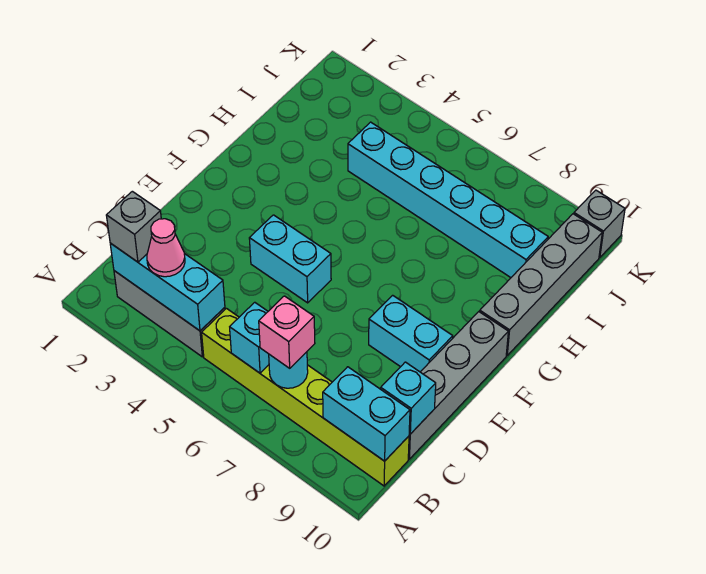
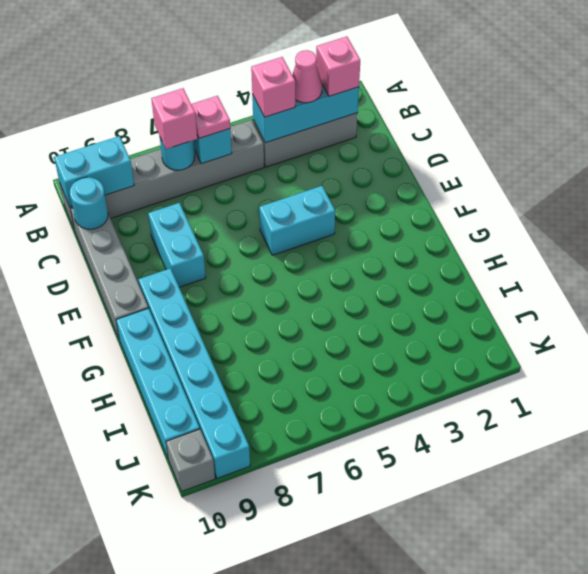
grey brick B2 level 3 -> pink brick B2 level 3
none -> pink brick B4 level 3
lime brick B5:B10 level 1 -> grey brick B5:B10 level 1
none -> pink plate B6 level 3
cyan brick C10 level 2 -> cyan round brick C10 level 2
cyan brick E8:E9 level 1 -> cyan brick D8:E8 level 1
grey brick G10:J10 level 1 -> cyan brick G10:J10 level 1
cyan brick I4:I9 level 1 -> cyan brick F9:K9 level 1

